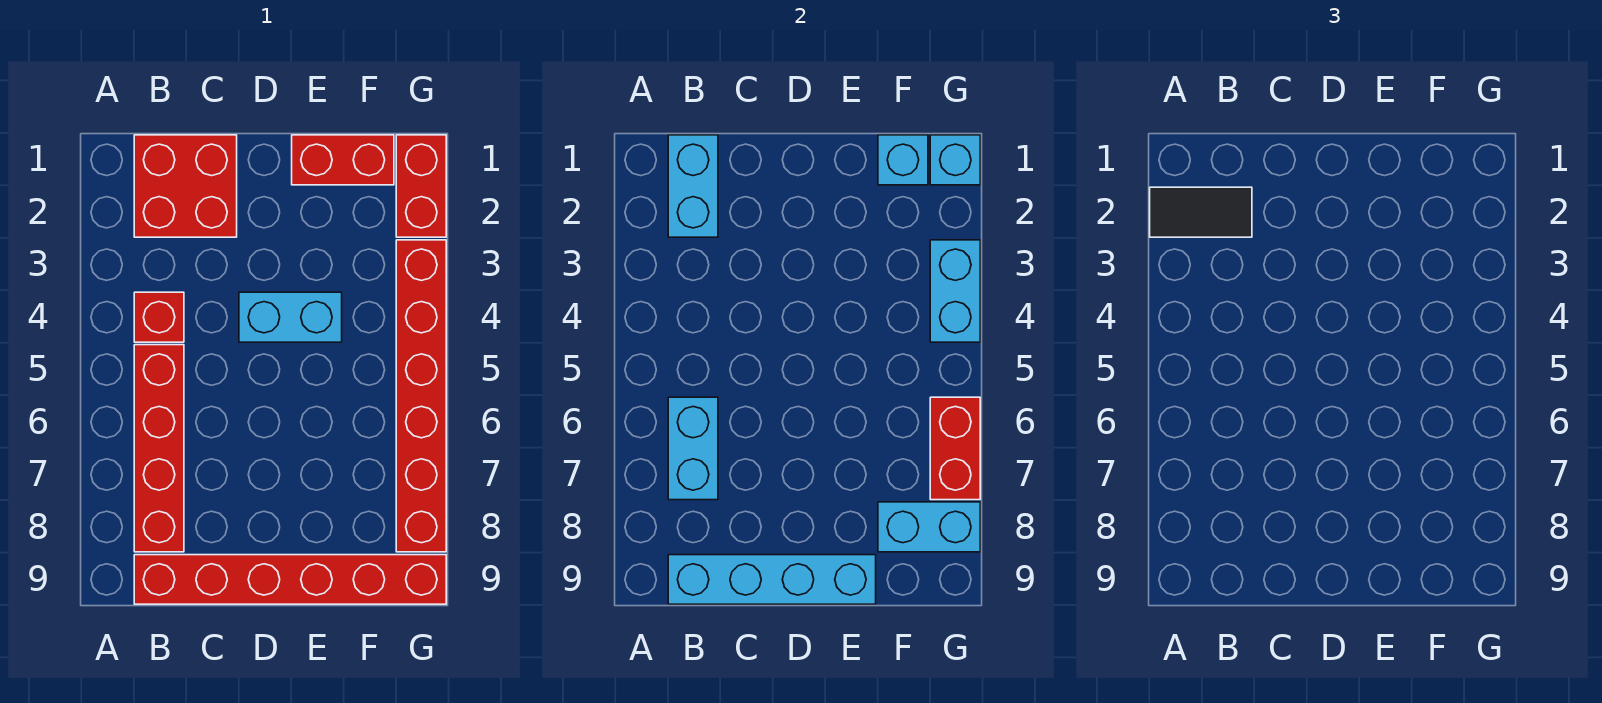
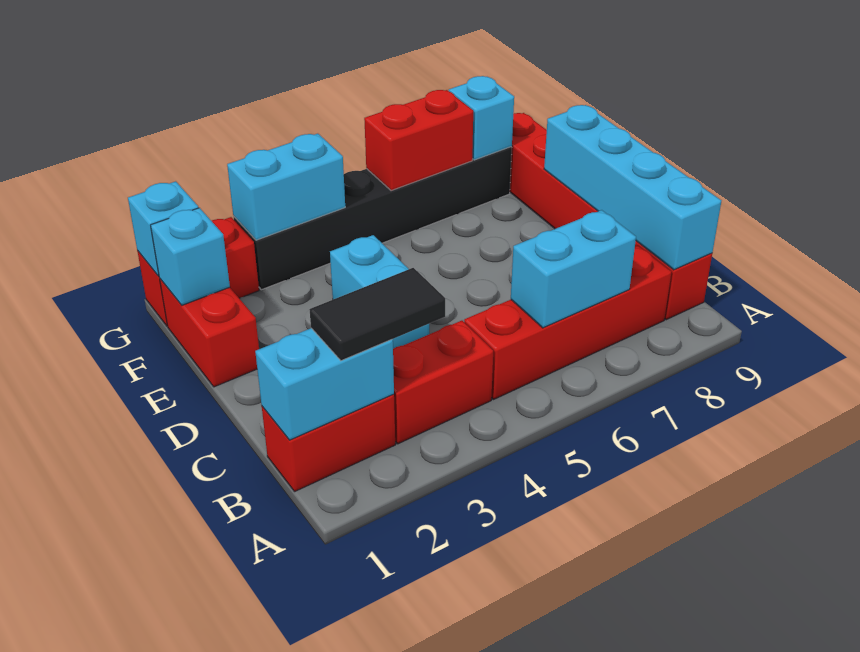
black tile A2:B2 level 3 -> black tile B2:B3 level 3
red brick B1:C2 level 1 -> red brick B1:B2 level 1
red brick B4 level 1 -> red brick B3:B4 level 1
cyan brick F8:G8 level 2 -> cyan brick G8 level 2
red brick G3:G8 level 1 -> black brick G3:G8 level 1

